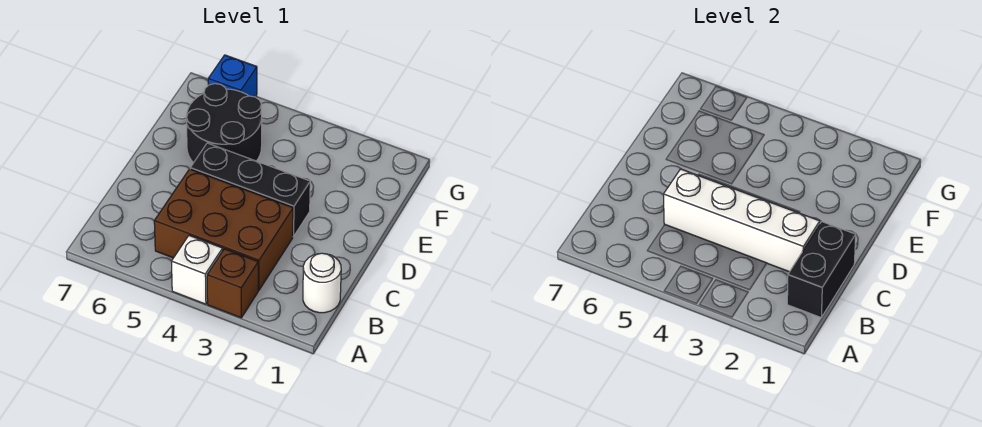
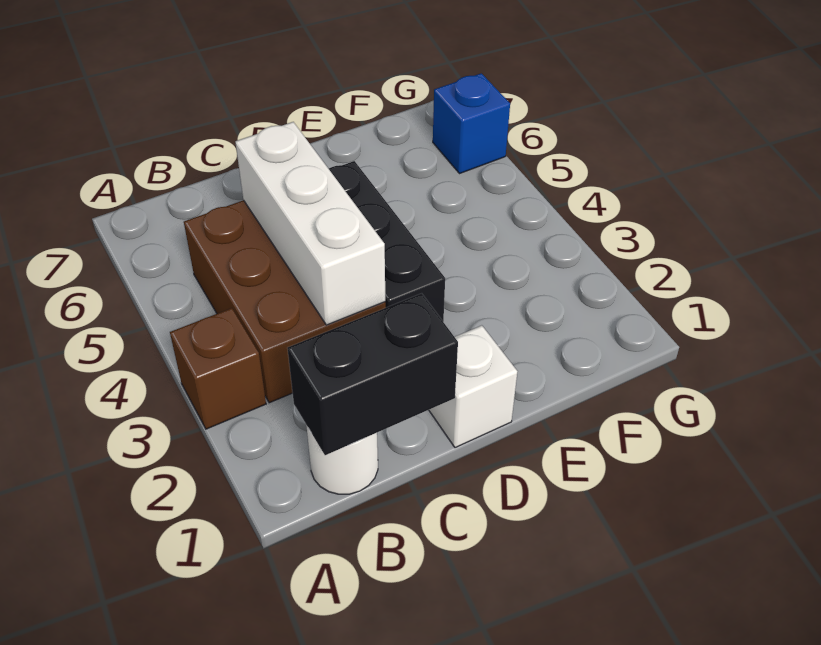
white brick A4 level 1 -> white brick D1 level 1
white brick C2:C5 level 2 -> white brick C3:C5 level 2
black round brick E5:F6 level 1 -> none

